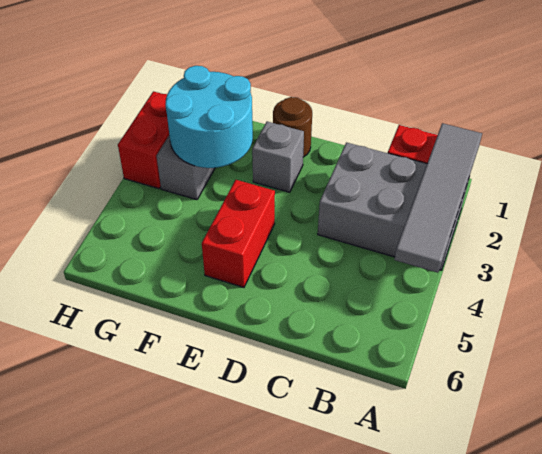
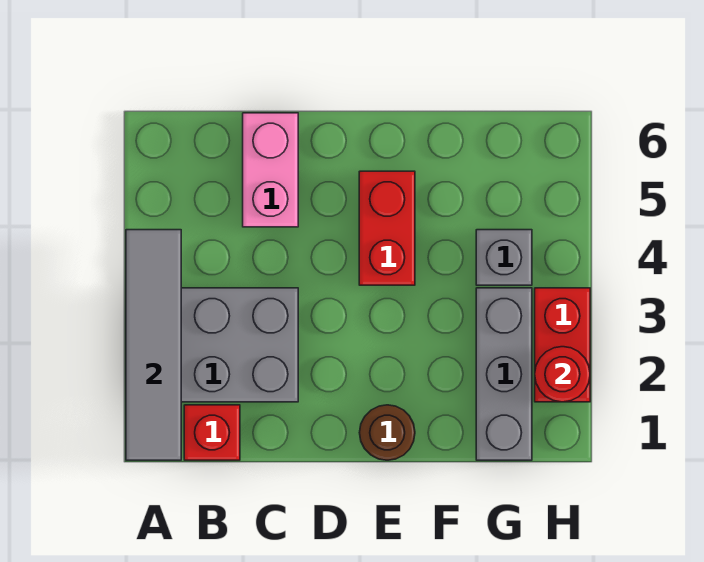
none -> pink brick C5:C6 level 1
grey brick E2 level 1 -> grey brick G4 level 1
cyan round brick F2:G3 level 2 -> none
none -> red round brick H2 level 2

